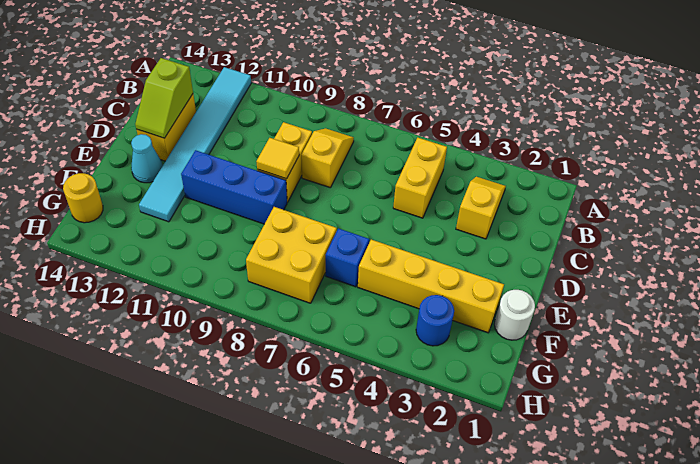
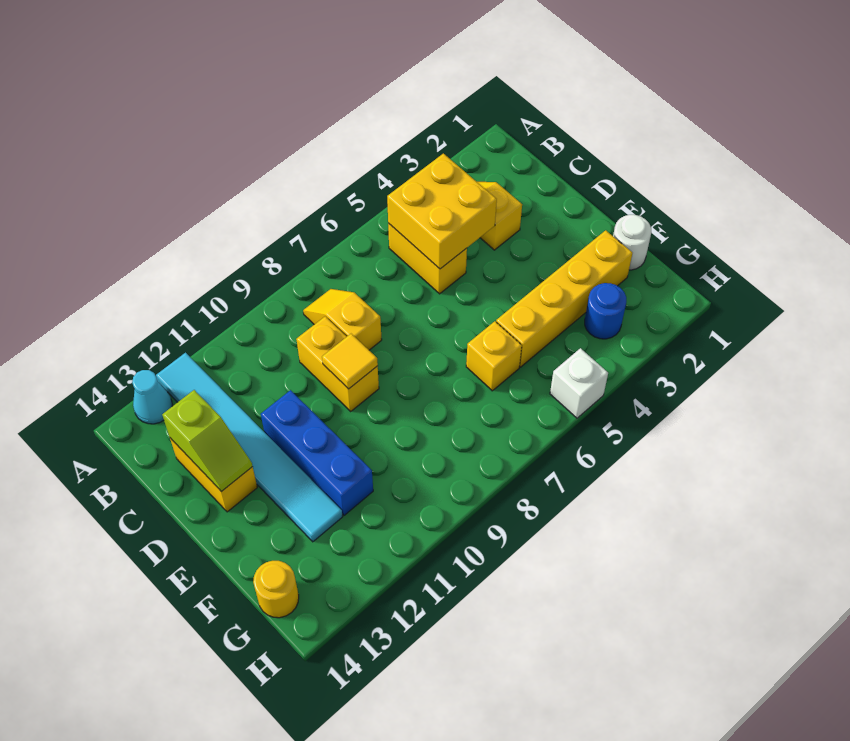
blue brick E9:E11 level 1 -> blue brick D11:F11 level 1
cyan cone E13 level 1 -> cyan cone A13 level 1
blue brick F6 level 1 -> yellow brick F6 level 1
yellow brick F7:G8 level 1 -> yellow brick B4:C5 level 2
none -> white brick H5 level 1

